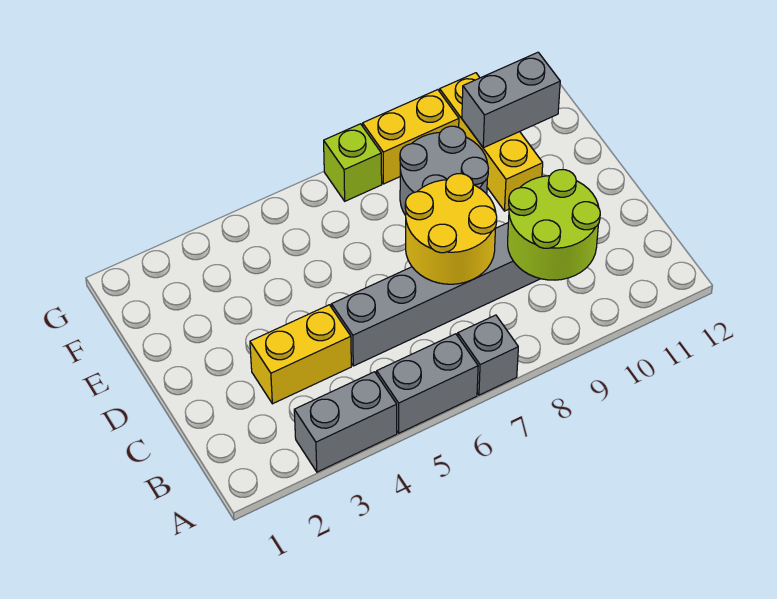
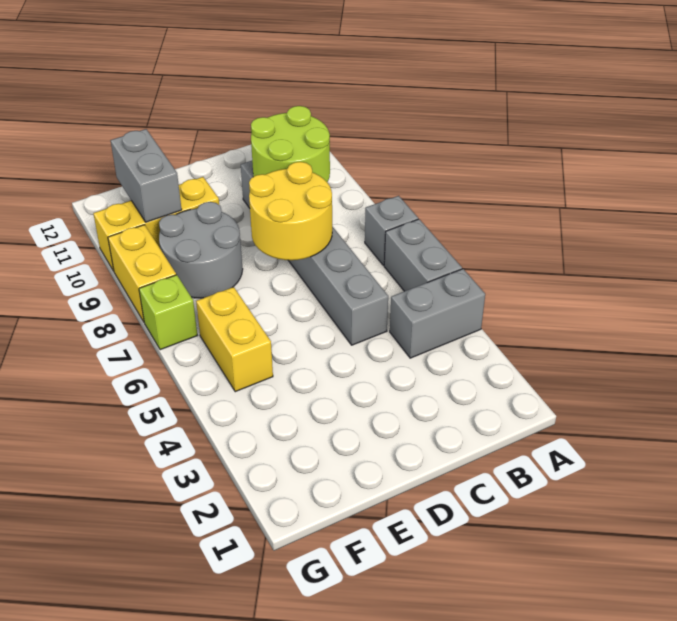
grey brick A3:A4 level 1 -> grey brick A4:B4 level 1
yellow brick C3:C4 level 1 -> yellow brick F5:F6 level 1

